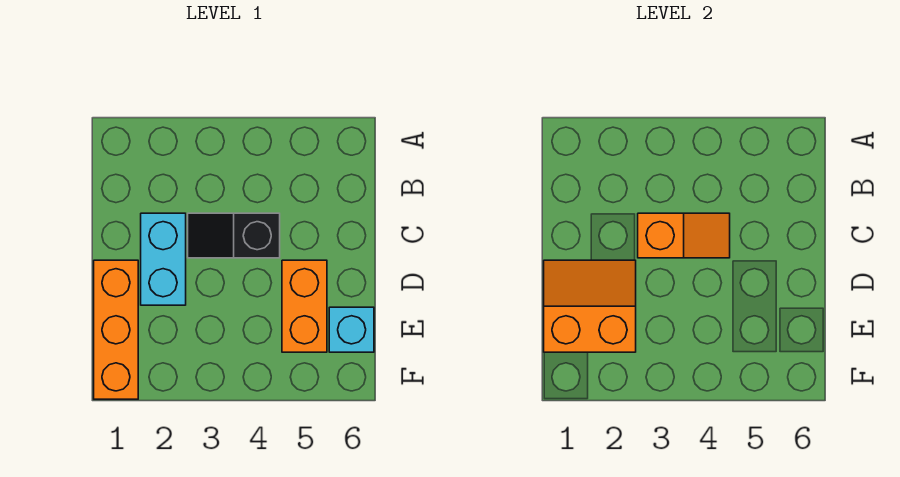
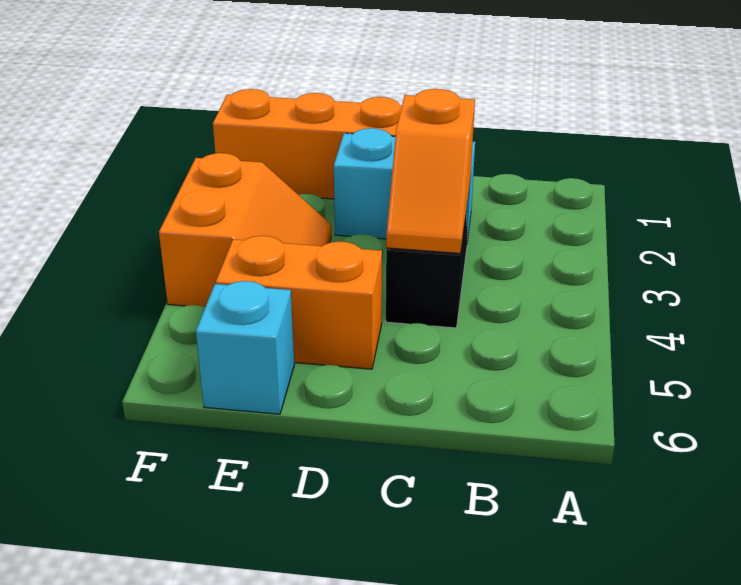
orange slope D1:E2 level 2 top E -> orange slope E3:F4 level 1 top F

